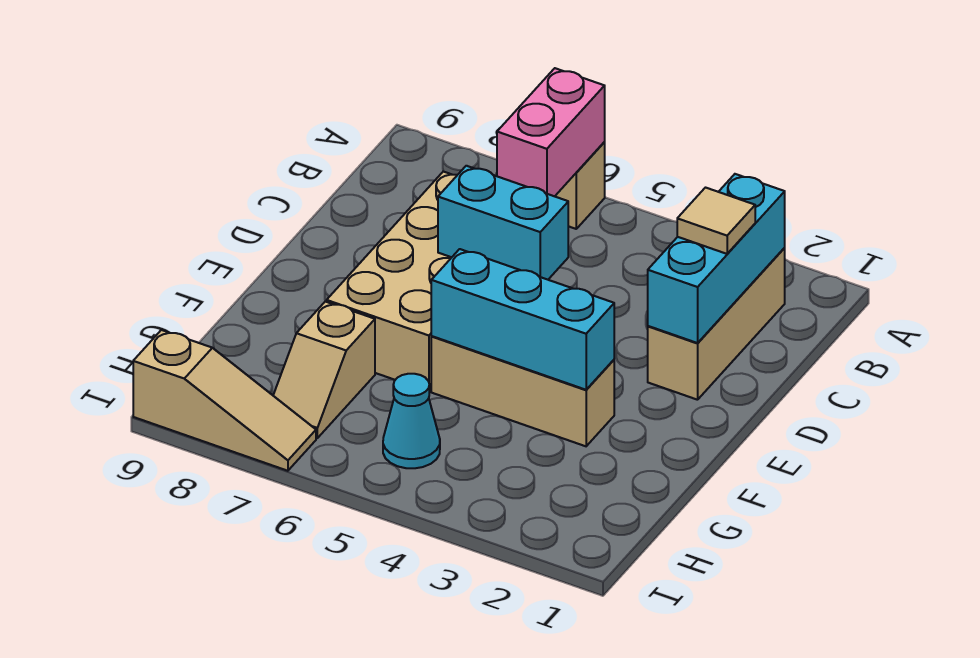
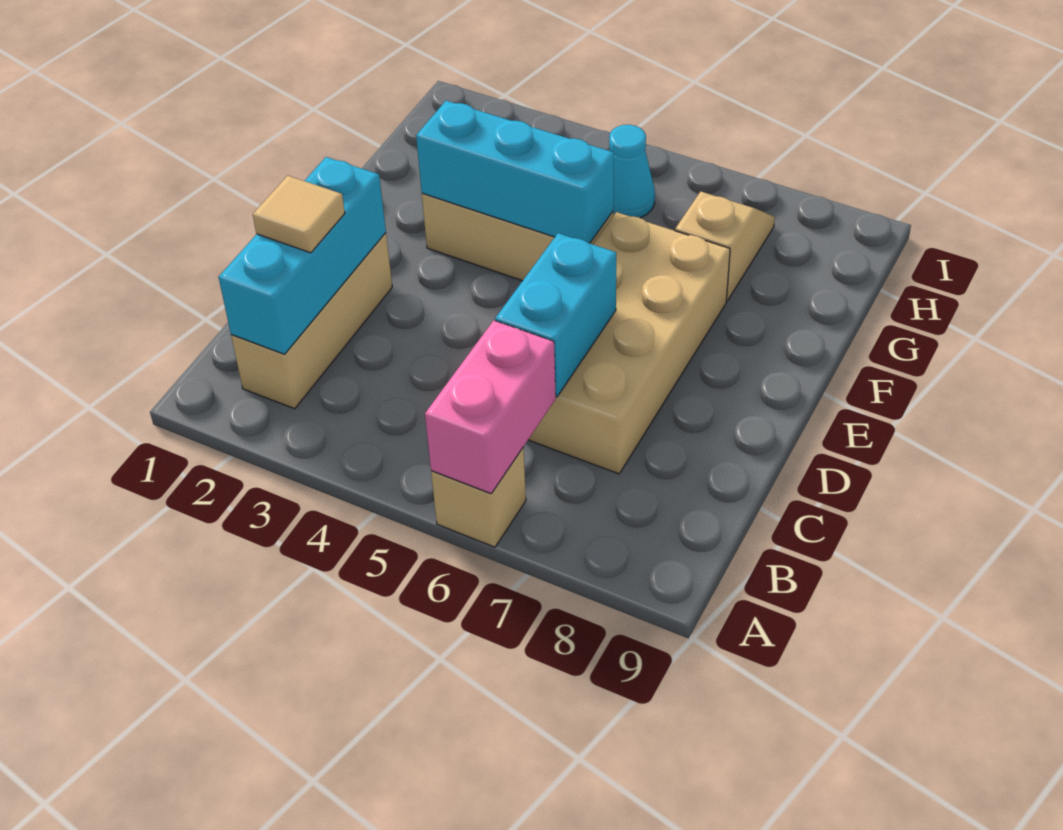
cyan brick D5:D6 level 2 -> cyan brick C6:D6 level 2
tan slope I7:I9 level 1 top 9 -> none

